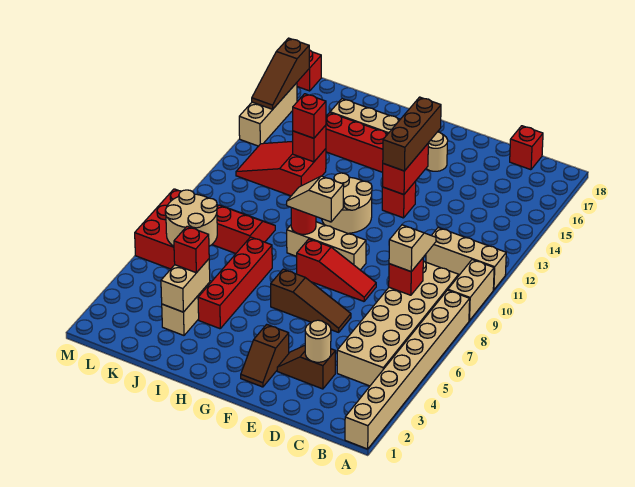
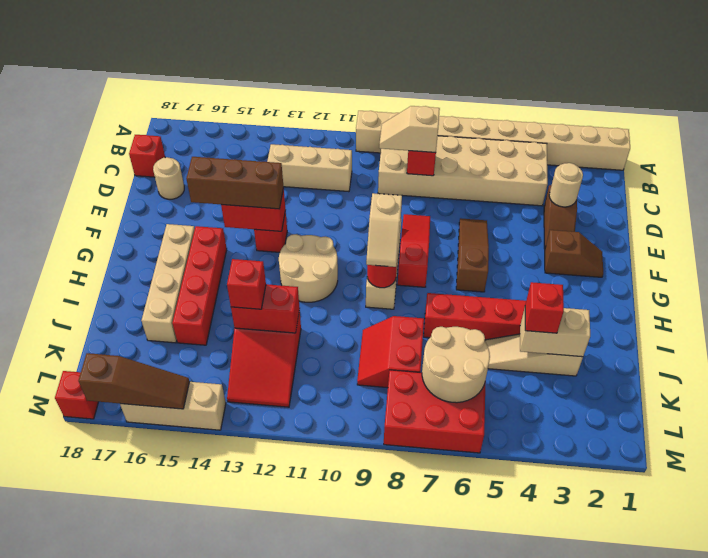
tan brick A11:C11 level 1 -> tan brick C11:C13 level 1
tan round brick F16 level 1 -> tan round brick D17 level 1
red brick J13 level 2 -> red brick J12:J13 level 2

